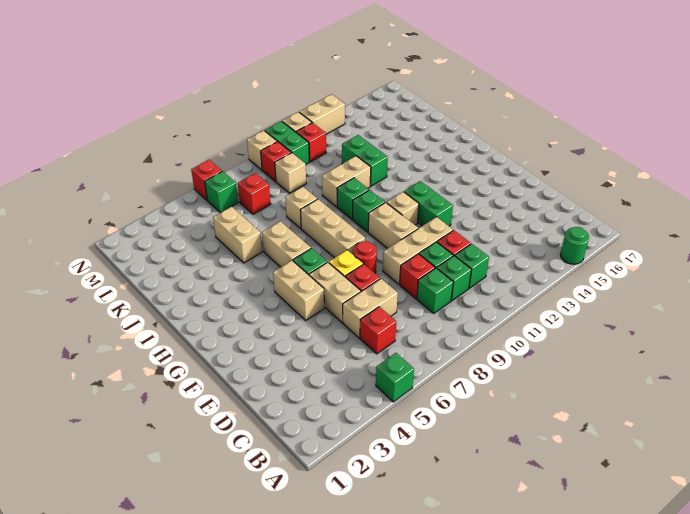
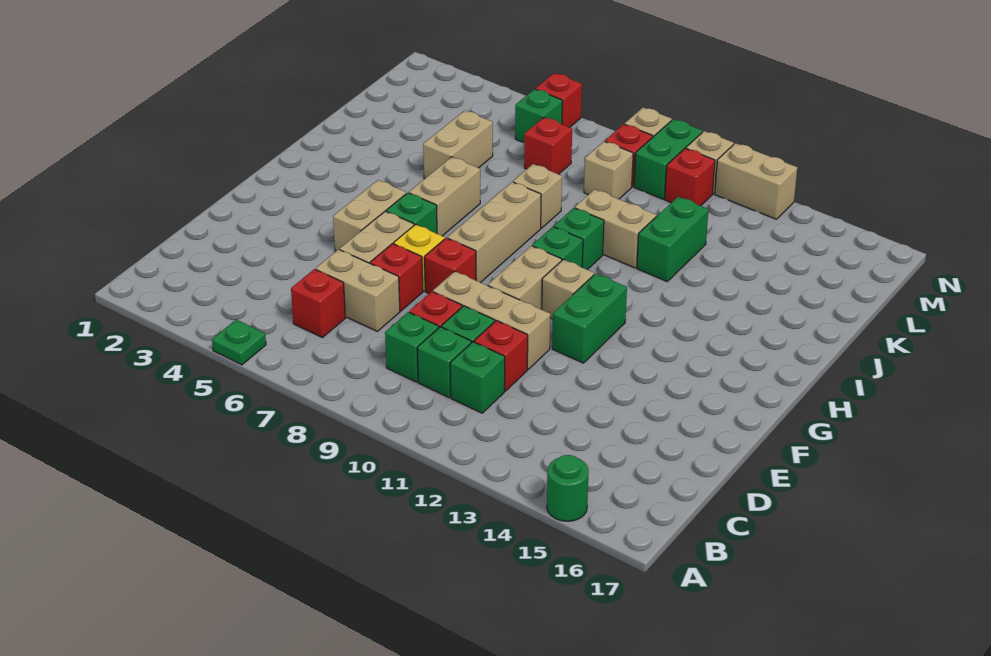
green brick A5 level 1 -> green plate A5 level 1
red round brick F8 level 1 -> red brick F8 level 1

